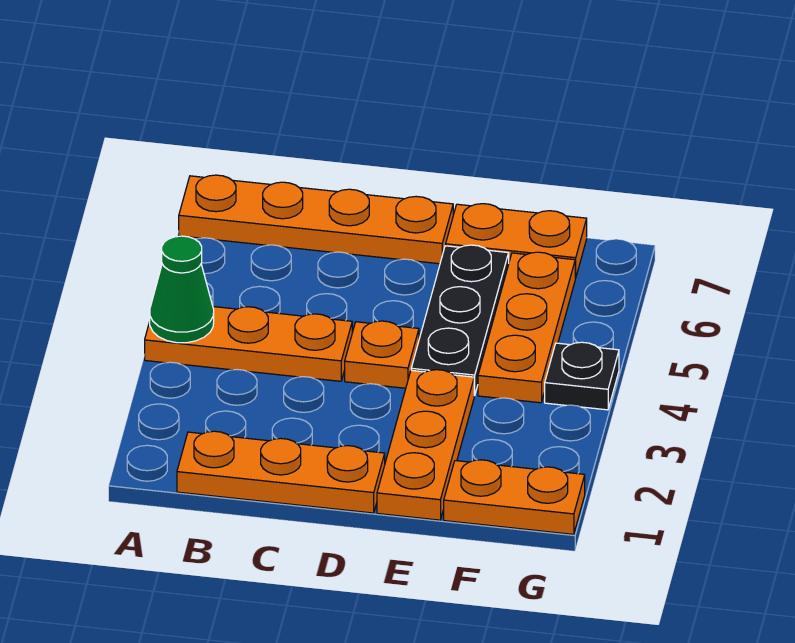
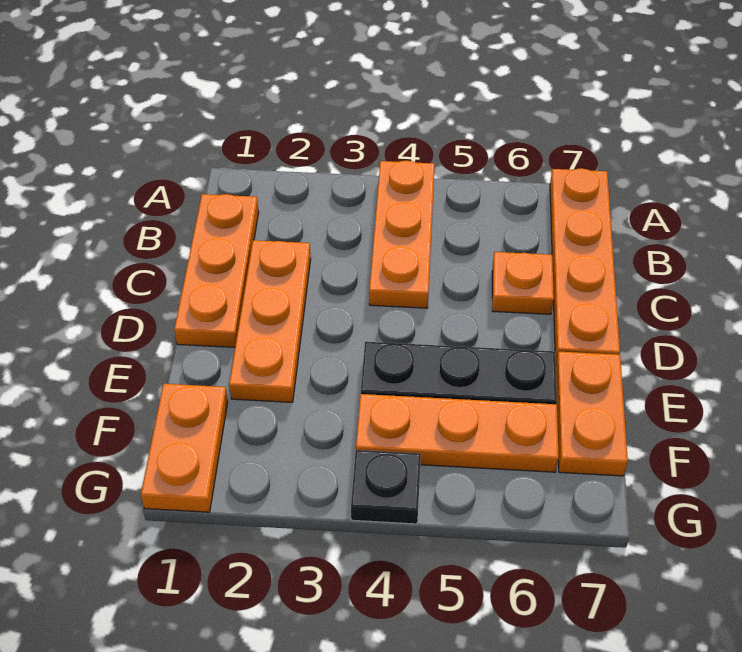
green cone A4 level 2 -> none
orange plate D4 level 1 -> orange plate C6 level 1
orange plate E1:E3 level 1 -> orange plate C2:E2 level 1

